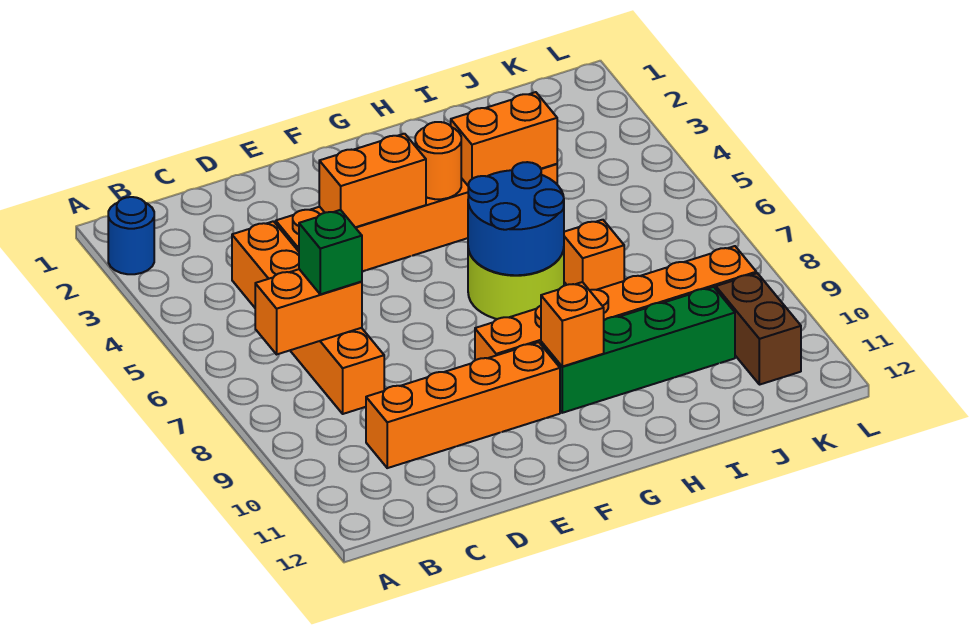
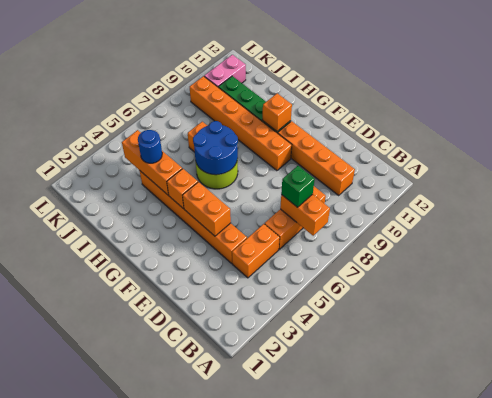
blue round brick A2 level 1 -> blue round brick I4 level 3
orange round brick G4 level 2 -> orange brick G4 level 2
orange brick H4:I4 level 2 -> orange brick H4:J4 level 2
brown brick K10:K11 level 1 -> pink brick K10:K11 level 1

